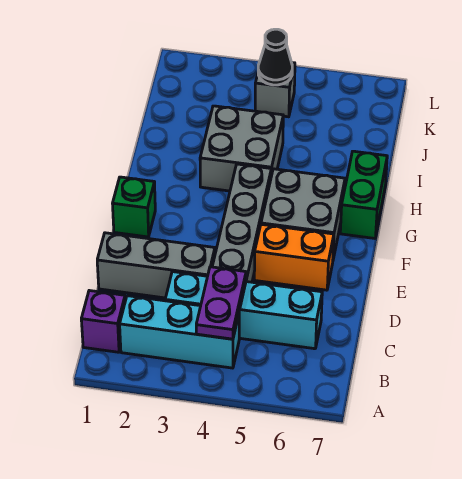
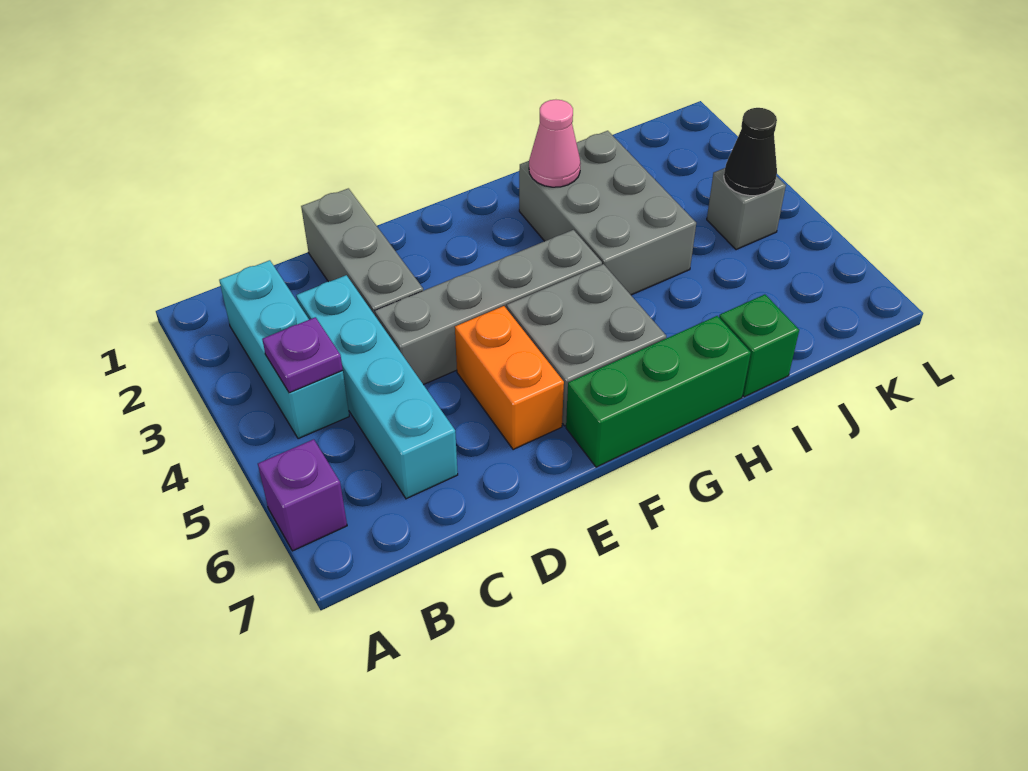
purple brick B1 level 1 -> purple brick A6 level 1
purple plate B4:C4 level 2 -> purple plate B4 level 2
green brick F1 level 1 -> green brick I7 level 1
green brick G7:H7 level 1 -> green brick F7:H7 level 1
none -> pink cone H2 level 2
grey brick H3:I4 level 1 -> grey brick H2:I4 level 1

